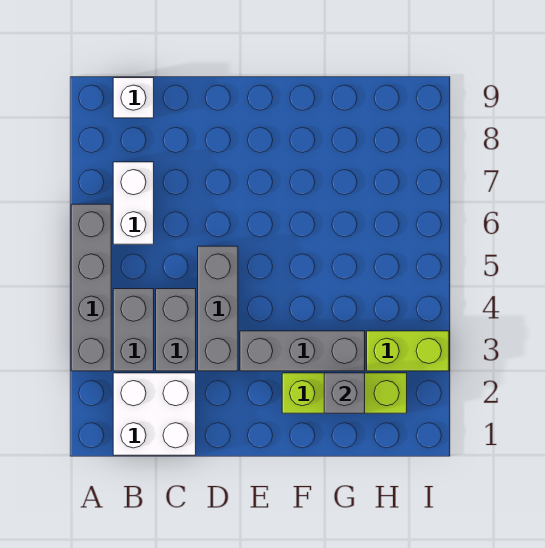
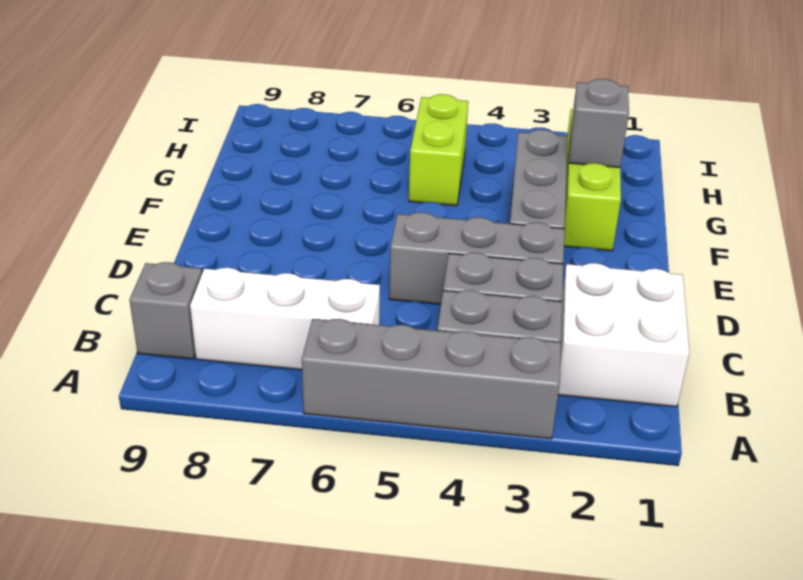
white brick B6:B7 level 1 -> white brick B6:B8 level 1
white brick B9 level 1 -> grey brick B9 level 1
lime brick H3:I3 level 1 -> lime brick G5:H5 level 1

